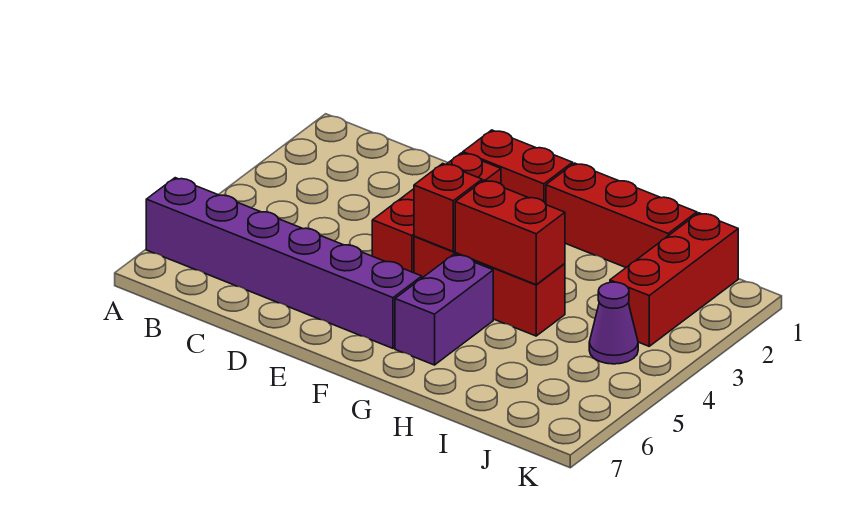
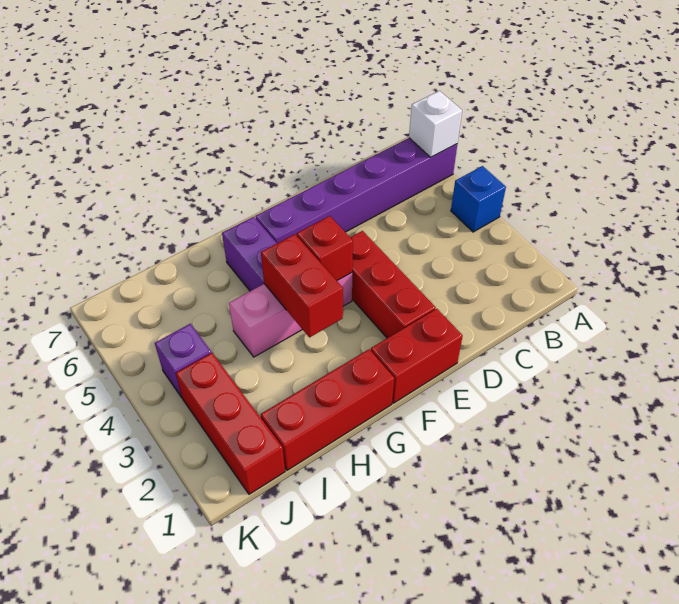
none -> blue brick A4 level 1
none -> white brick A6 level 2
red brick F4:H4 level 1 -> pink brick F4:H4 level 1
red brick G4:H4 level 2 -> red brick G3:G4 level 2
purple cone J4 level 1 -> purple brick J4 level 1

